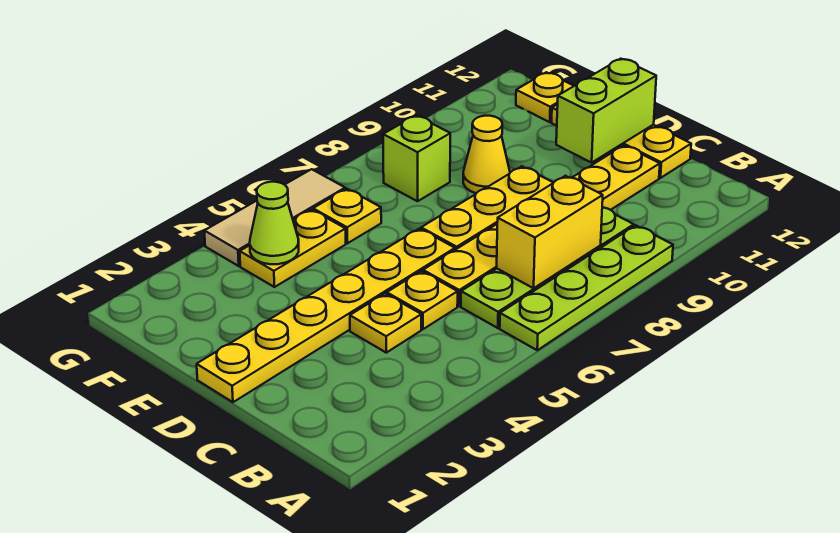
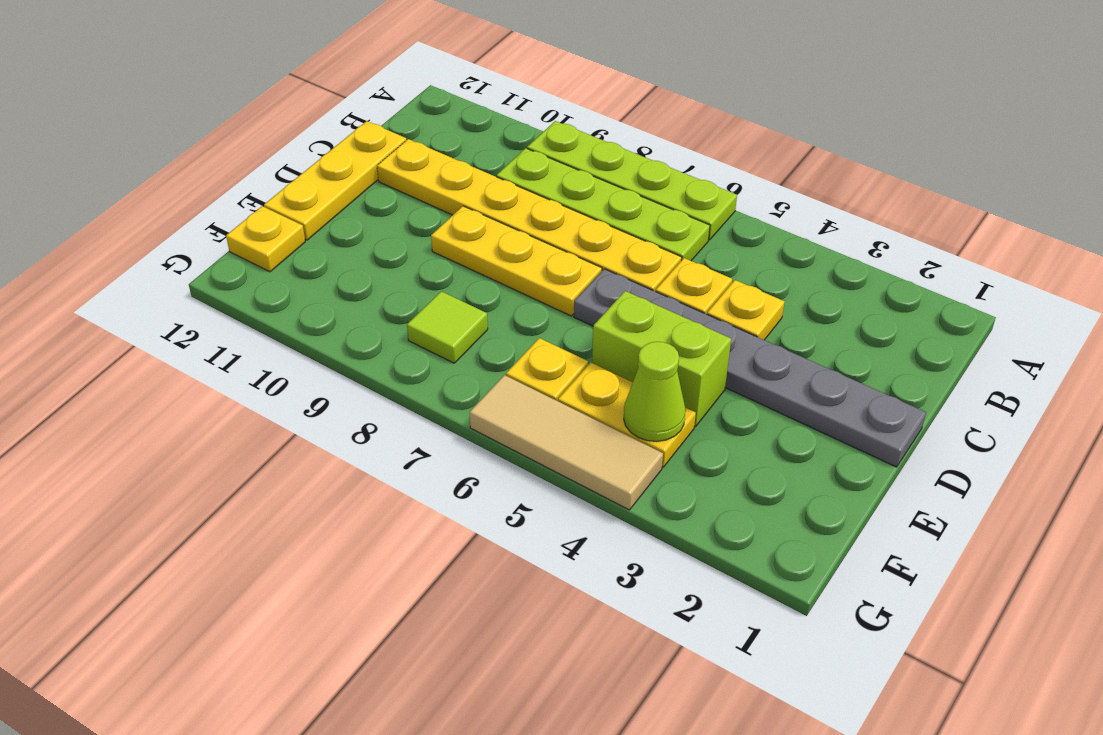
yellow brick B7:B8 level 2 -> none
yellow plate D1:D6 level 1 -> grey plate D1:D6 level 1
lime brick D11:D12 level 2 -> lime brick E4:E5 level 1
yellow cone E9 level 1 -> none
lime brick F8 level 1 -> lime tile F8 level 1

